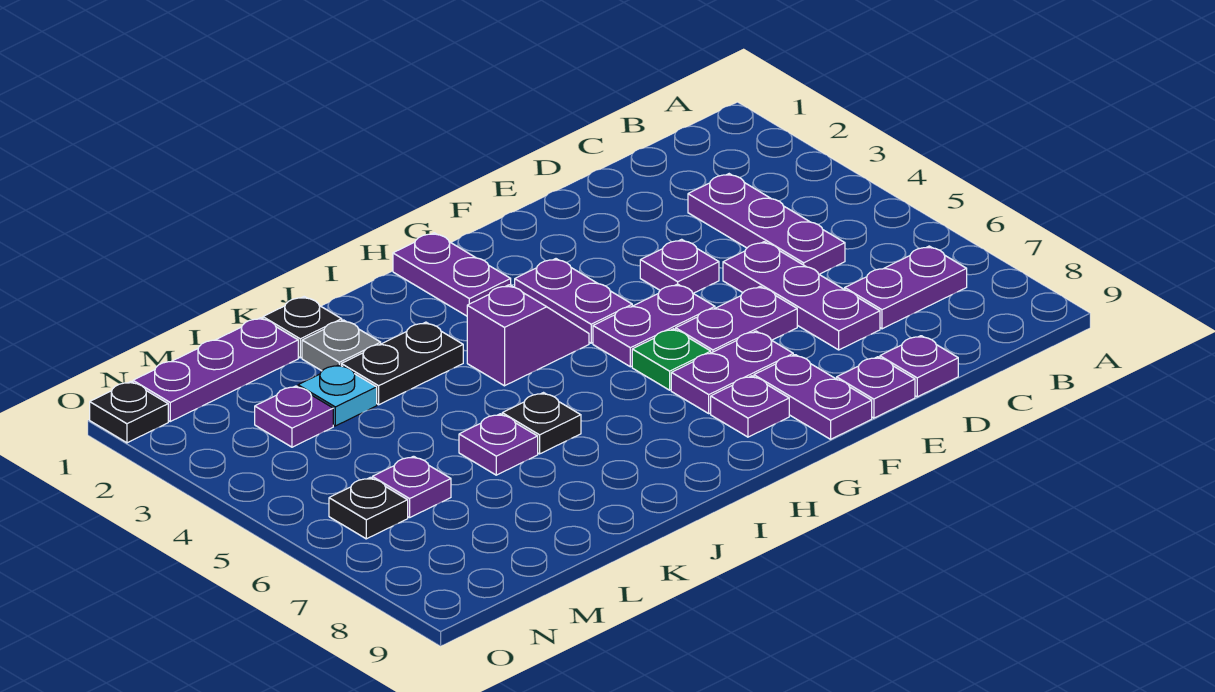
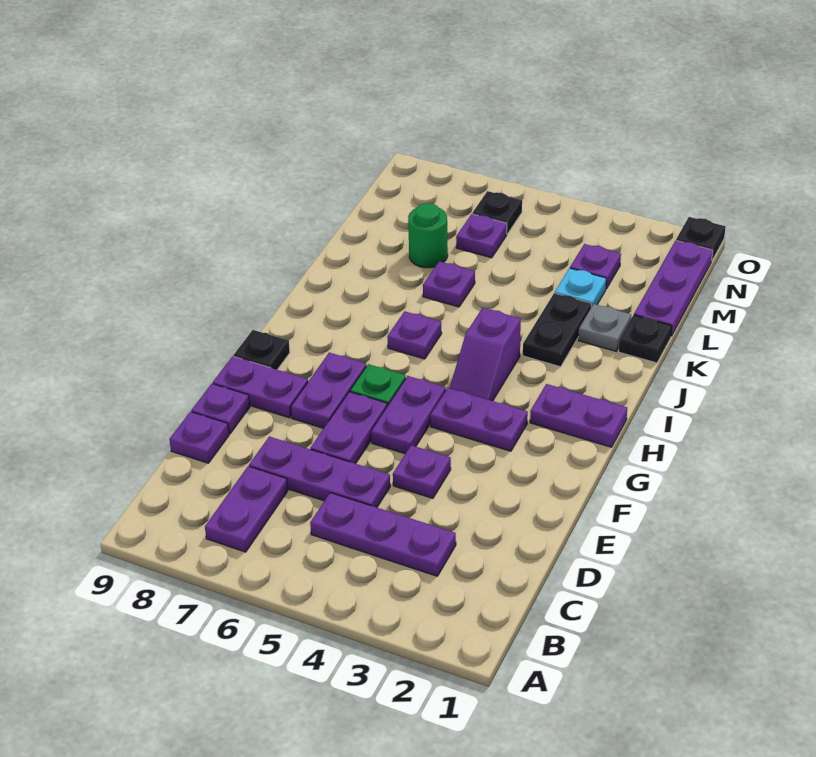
purple plate G8 level 1 -> purple plate I6 level 1
black plate J6 level 1 -> black plate G9 level 1
none -> green round brick L7 level 1

